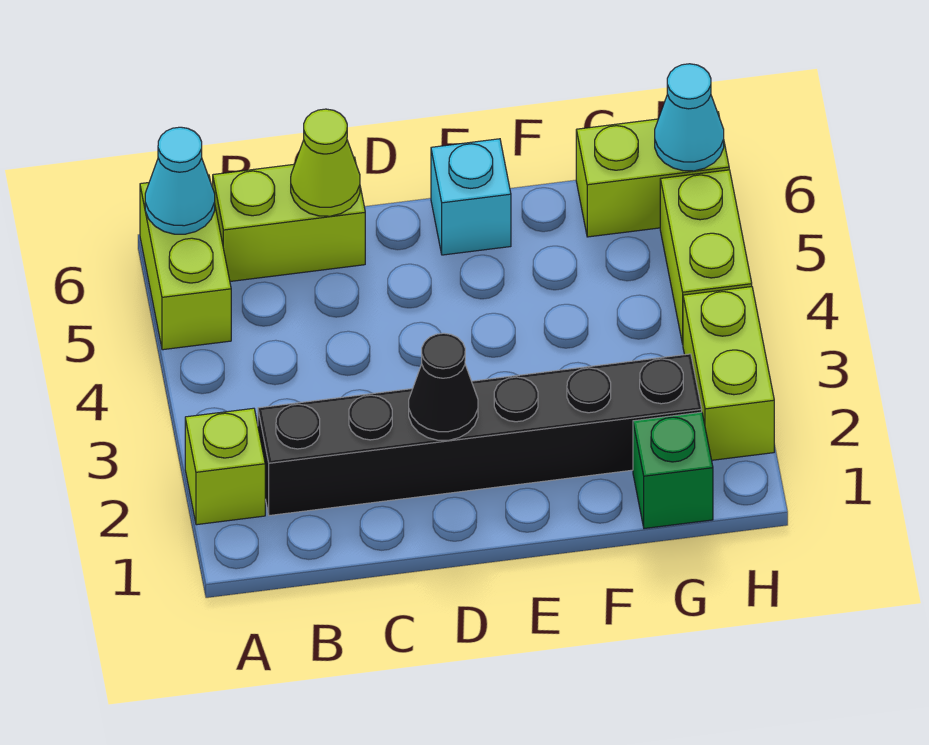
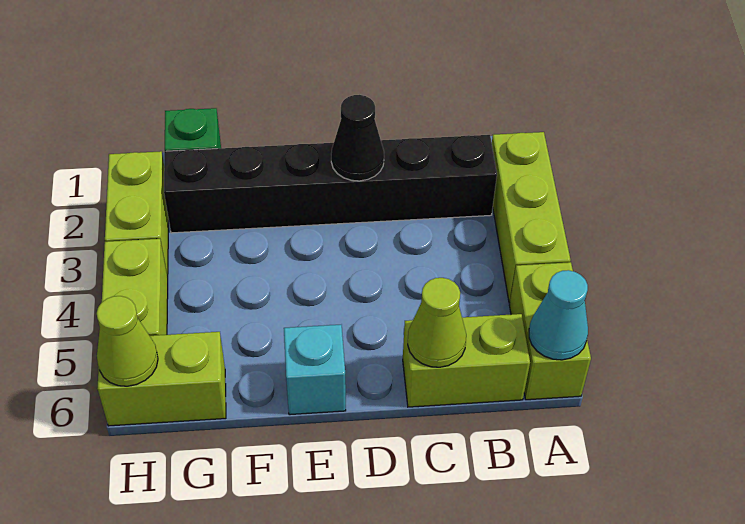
lime brick A2 level 1 -> lime brick A2:A4 level 1
cyan cone H6 level 2 -> lime cone H6 level 2

